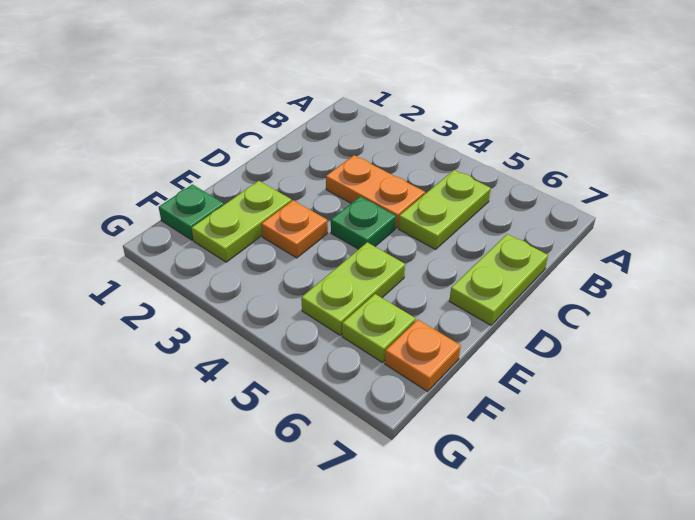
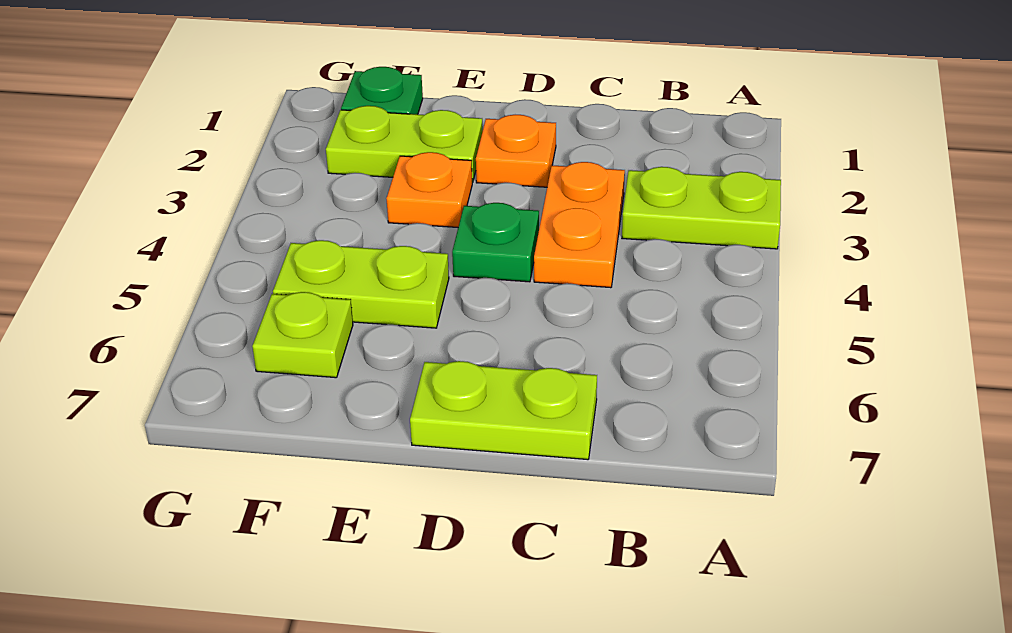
lime plate B5:C5 level 1 -> lime plate A3:B3 level 1
orange plate F7 level 1 -> orange plate D2 level 1

